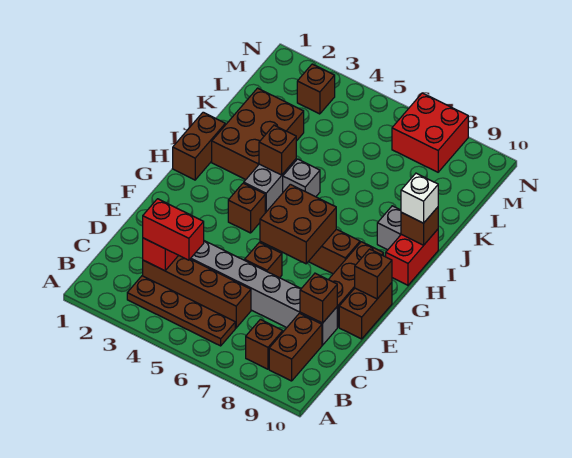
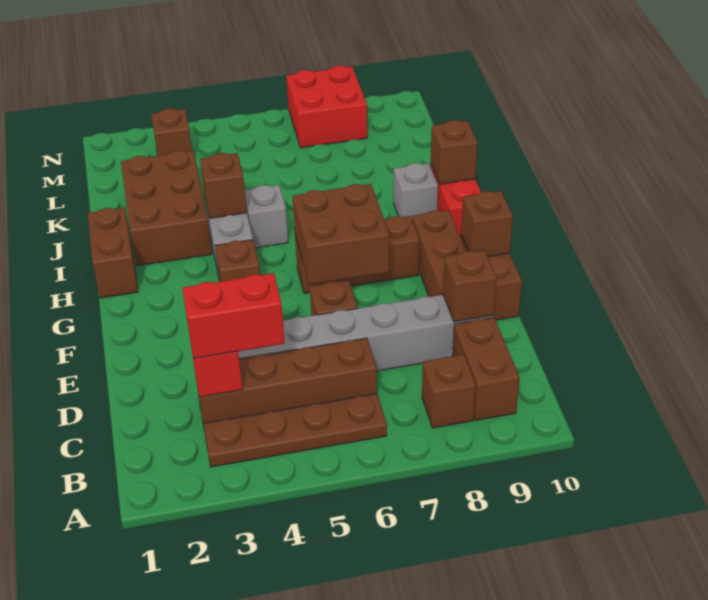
white brick I10 level 3 -> none

